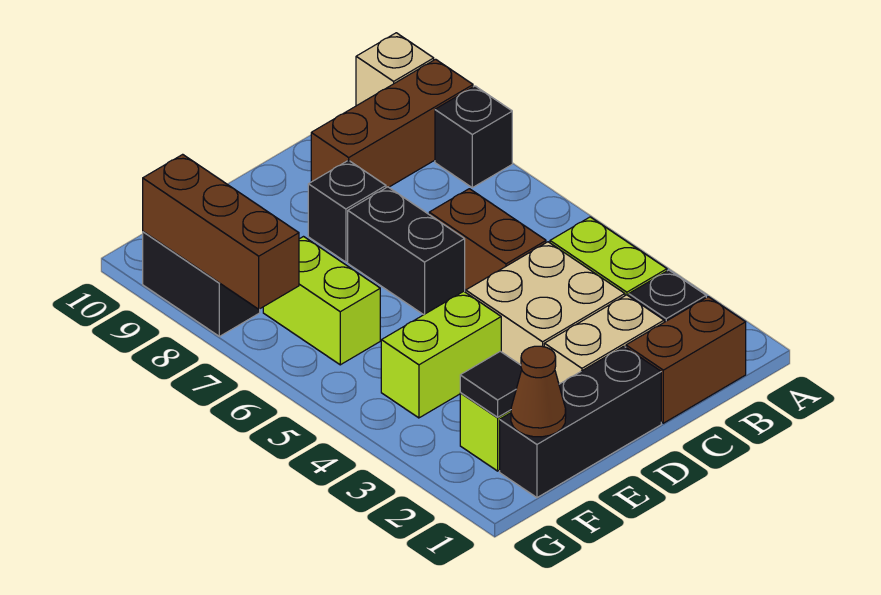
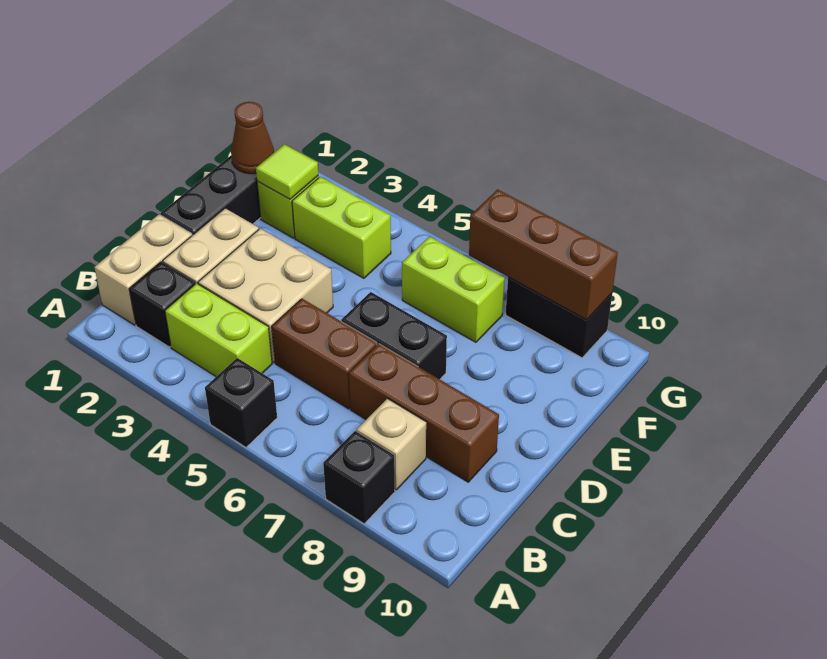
brown brick A9:C9 level 1 -> brown brick C7:C9 level 1
tan brick A10 level 1 -> tan brick B8 level 1
brown brick B1:C1 level 1 -> tan brick B1:C1 level 1
black brick D8 level 1 -> black brick A5 level 1
lime brick E4:F4 level 1 -> lime brick F3:F4 level 1
black tile F2 level 2 -> lime tile F2 level 2

